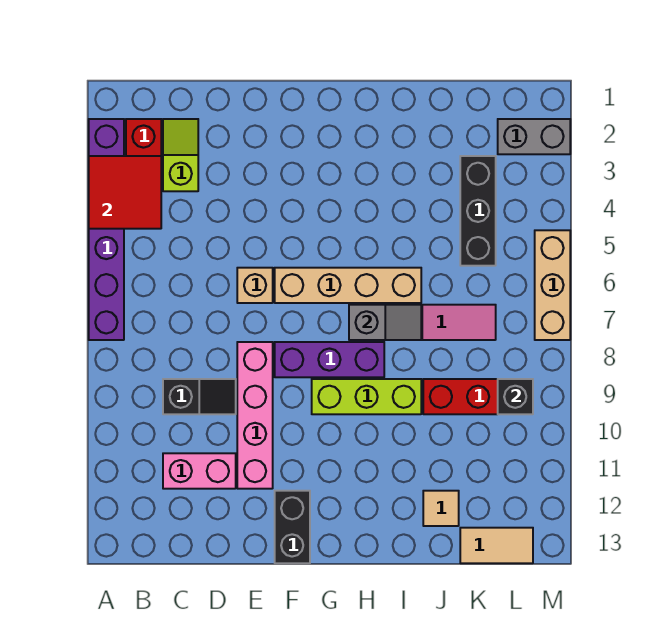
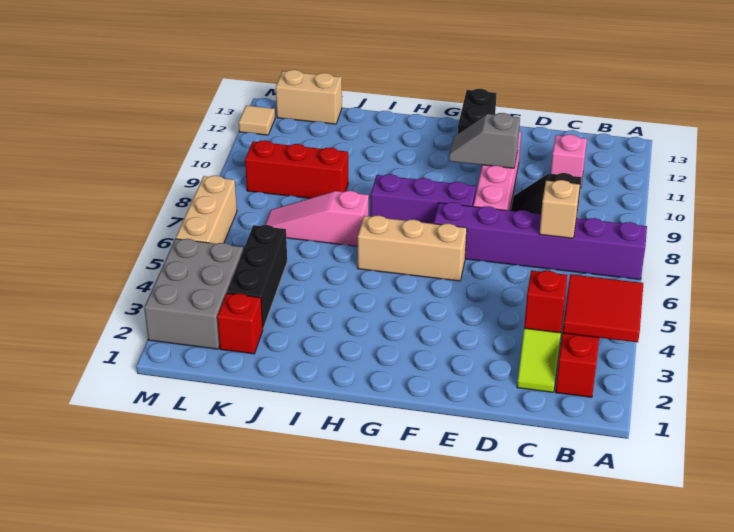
purple brick A2:A7 level 1 -> purple brick A7:F7 level 1
none -> red brick C3 level 2
pink brick C11:D11 level 1 -> pink brick C11 level 1
tan brick E6 level 1 -> tan brick C7 level 2
tan brick F6:I6 level 1 -> tan brick F6:H6 level 1
lime brick G9:I9 level 1 -> none
grey slope H7:I7 level 2 top H -> grey slope E10:F10 level 2 top E
tan tile J12 level 1 -> tan tile M12 level 1
none -> red brick K2 level 1
tan tile K13:L13 level 1 -> tan brick K13:L13 level 1
grey brick L2:M2 level 1 -> grey brick L2:M4 level 1
black brick L9 level 2 -> none

